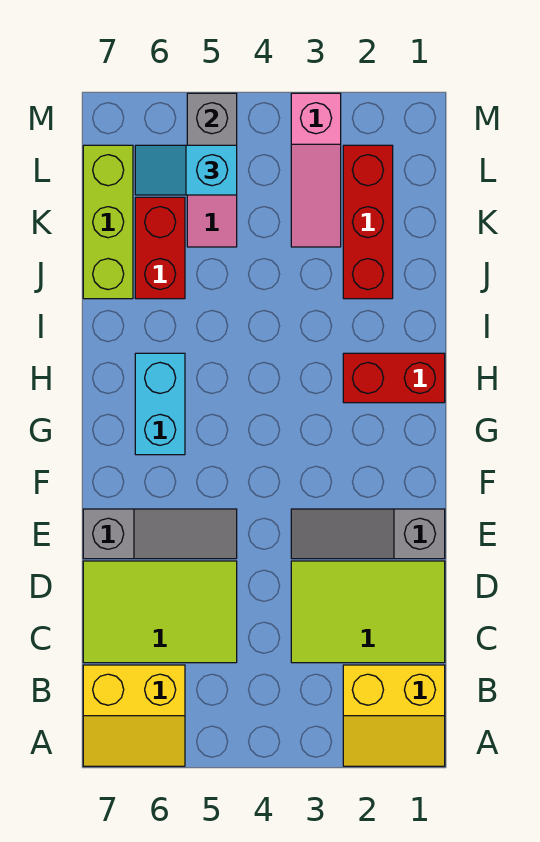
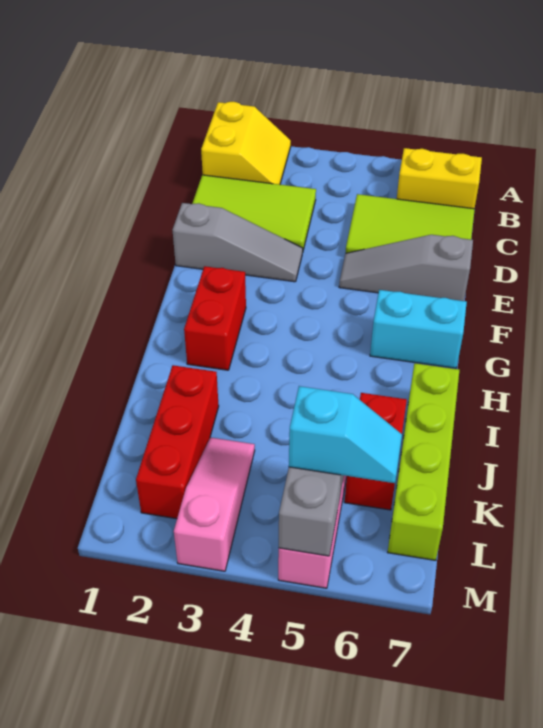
yellow slope A1:B2 level 1 top B -> yellow slope A1:B2 level 1 top 1
cyan brick G6:H6 level 1 -> cyan brick G6:G7 level 1
red brick H1:H2 level 1 -> red brick G2:H2 level 1
lime brick J7:L7 level 1 -> lime brick I7:L7 level 1

